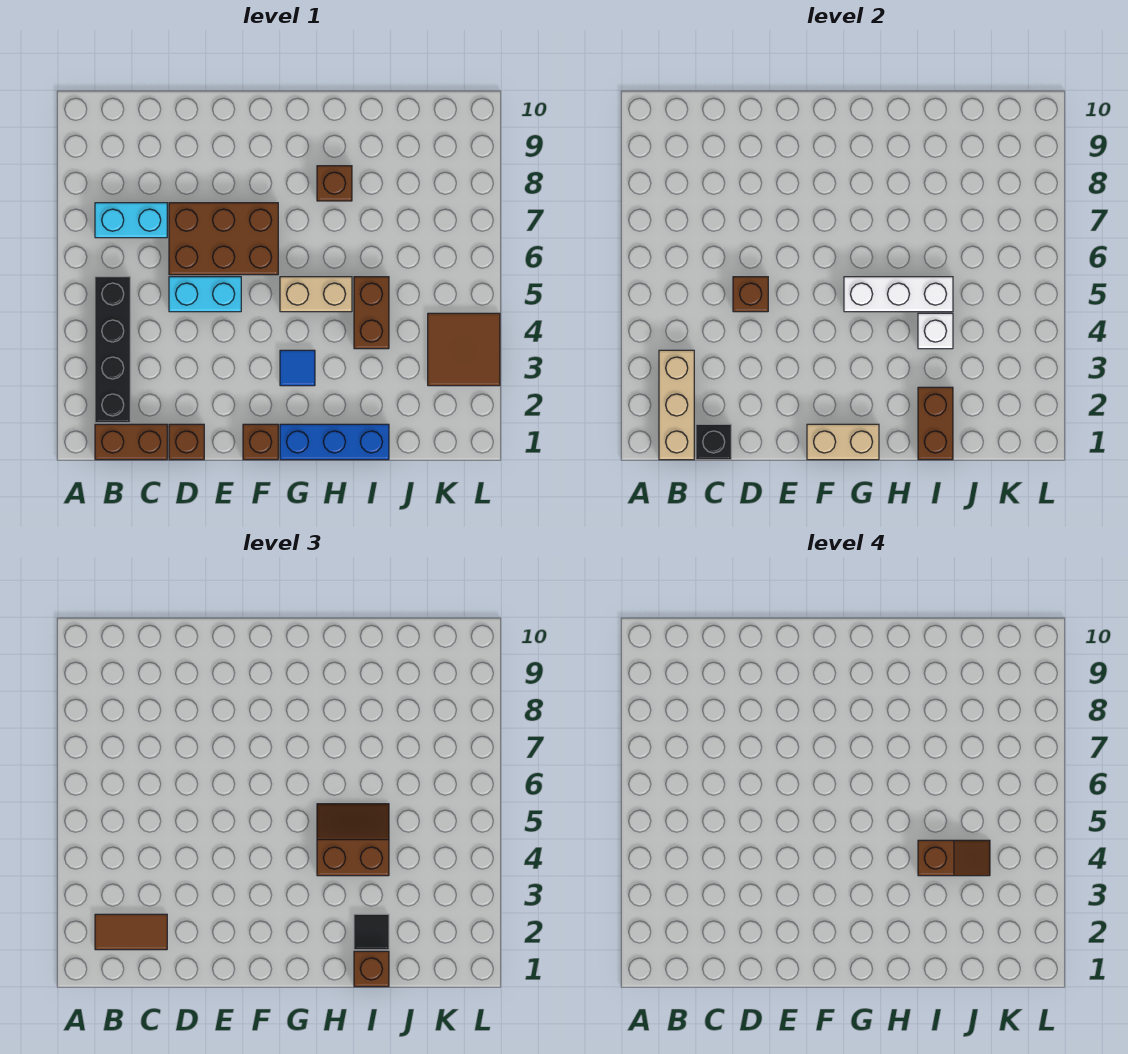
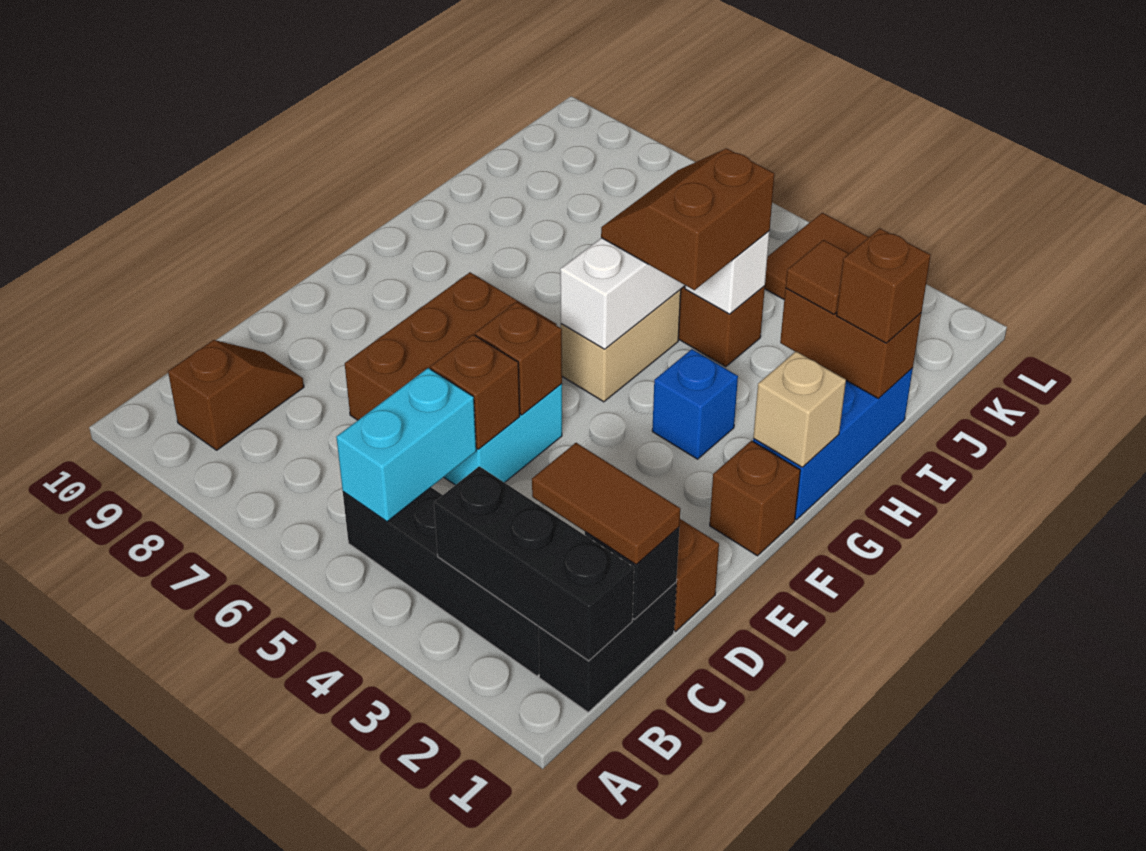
brown brick B1:C1 level 1 -> black brick B1:C1 level 1
tan brick B1:B3 level 2 -> black brick B1:B3 level 2
brown tile B2:C2 level 3 -> brown tile C1:C2 level 3
cyan brick B7:C7 level 1 -> cyan brick B5:C5 level 2
tan brick F1:G1 level 2 -> tan brick G1 level 2
blue tile G3 level 1 -> blue brick G3 level 1
brown brick H8 level 1 -> brown brick E5 level 2
black tile I2 level 3 -> brown tile I2 level 3
brown slope I4:J4 level 4 top I -> brown slope B9:C9 level 1 top B

